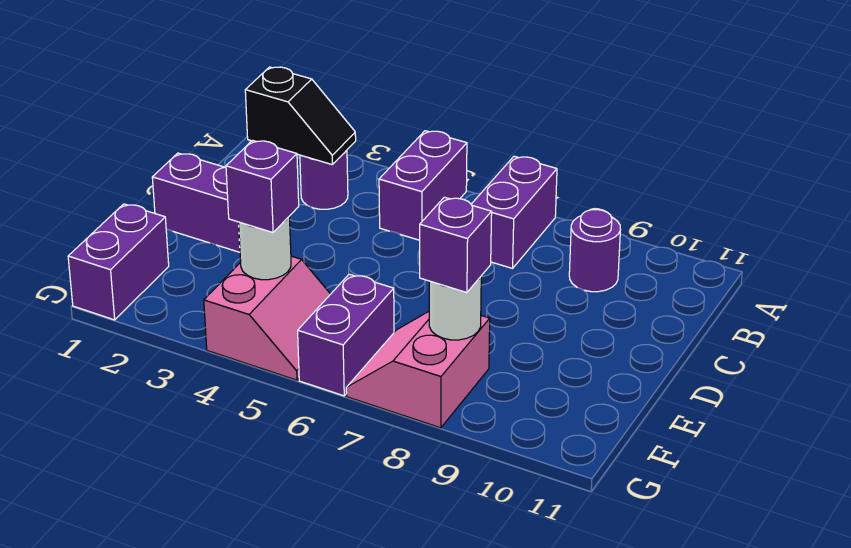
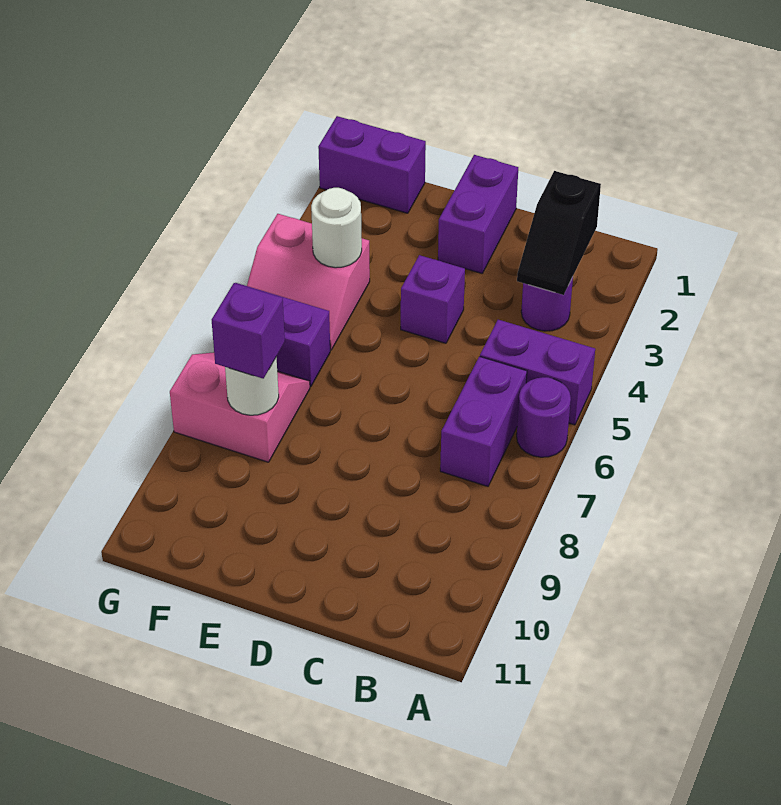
purple brick A7:B7 level 1 -> purple brick B6:B7 level 1
purple round brick B9 level 1 -> purple round brick A6 level 1
purple brick F4 level 3 -> purple brick D4 level 1

